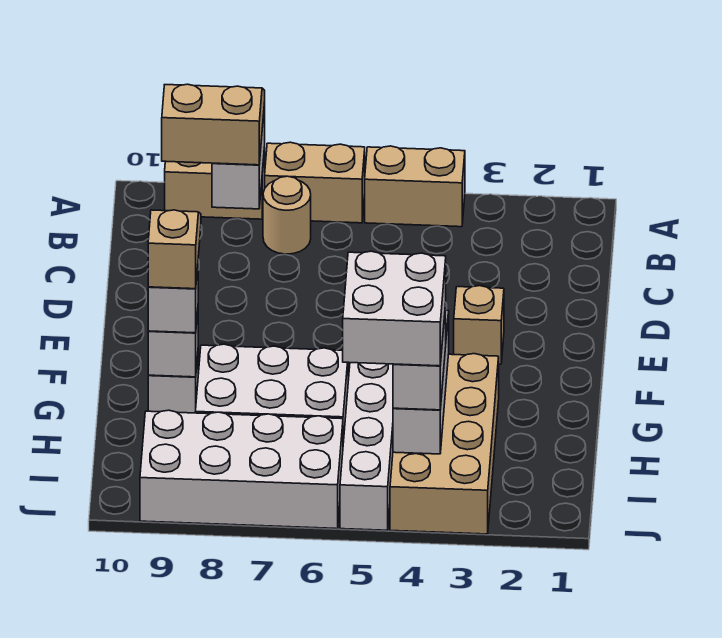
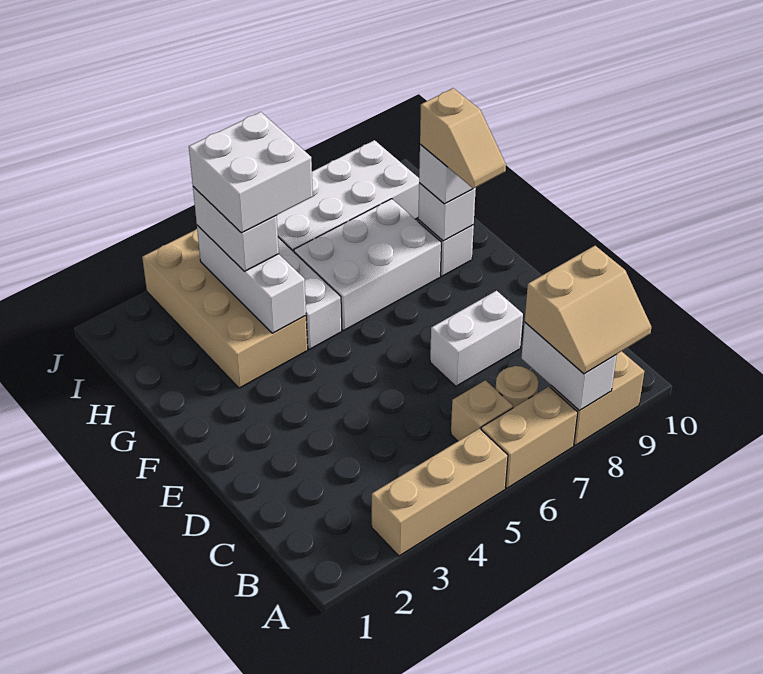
tan brick A4:A5 level 1 -> tan brick A3:A5 level 1
none -> white brick D7:D8 level 1
tan brick E3 level 1 -> tan brick B6 level 1

